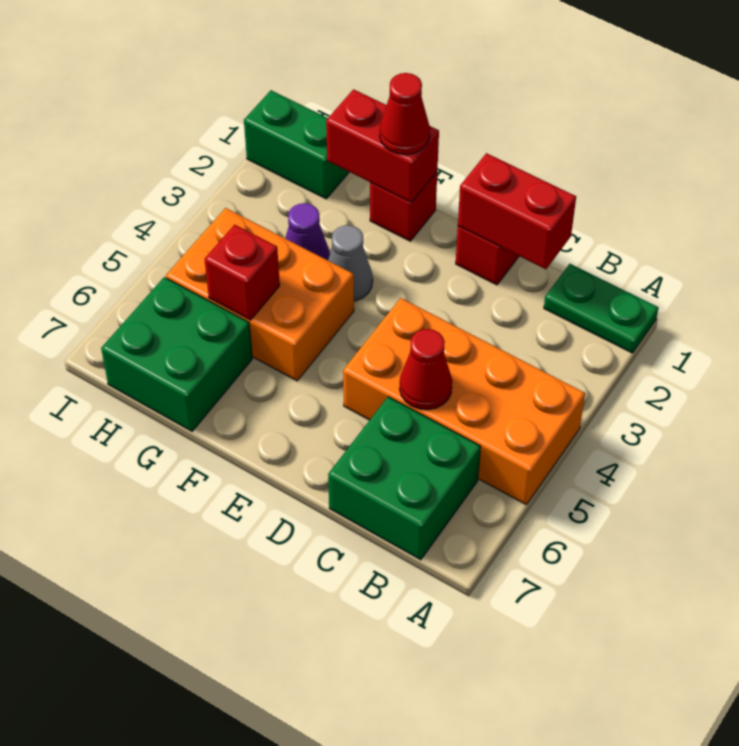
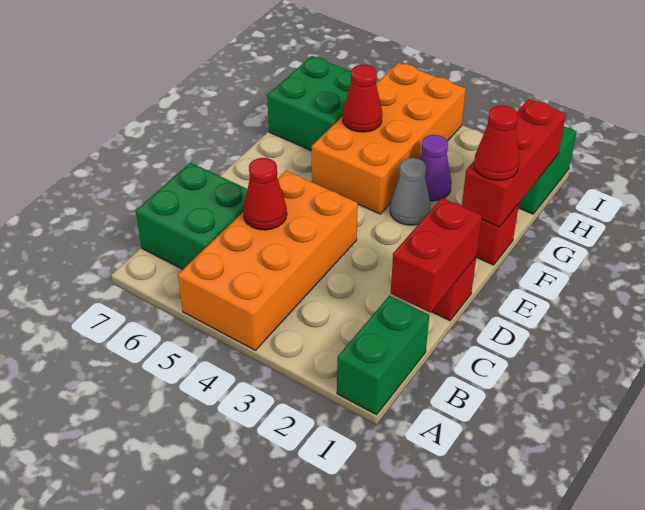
green plate A1:B1 level 1 -> green brick A1:B1 level 1
red brick F1:G1 level 2 -> red brick F1:H1 level 2
orange brick F4:H5 level 1 -> orange brick F4:I5 level 1
red brick G5 level 2 -> red cone G5 level 2

